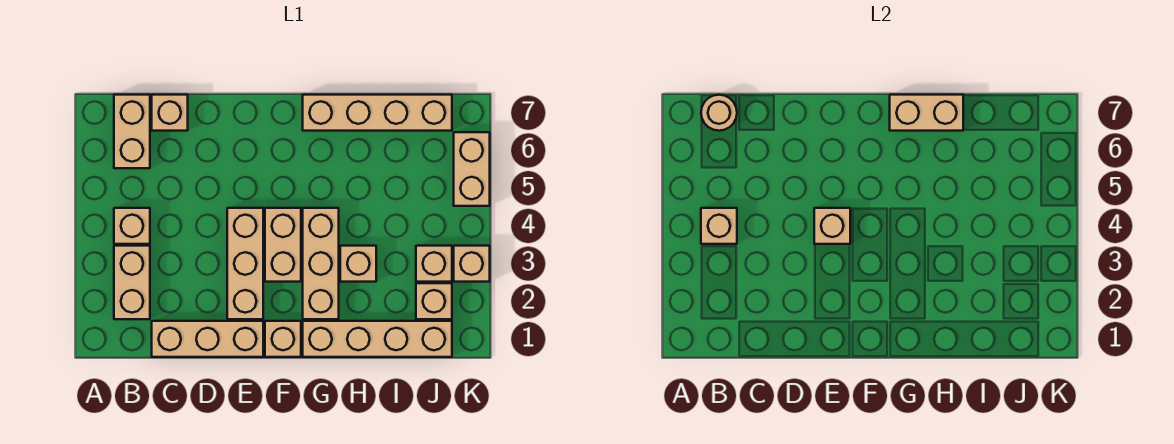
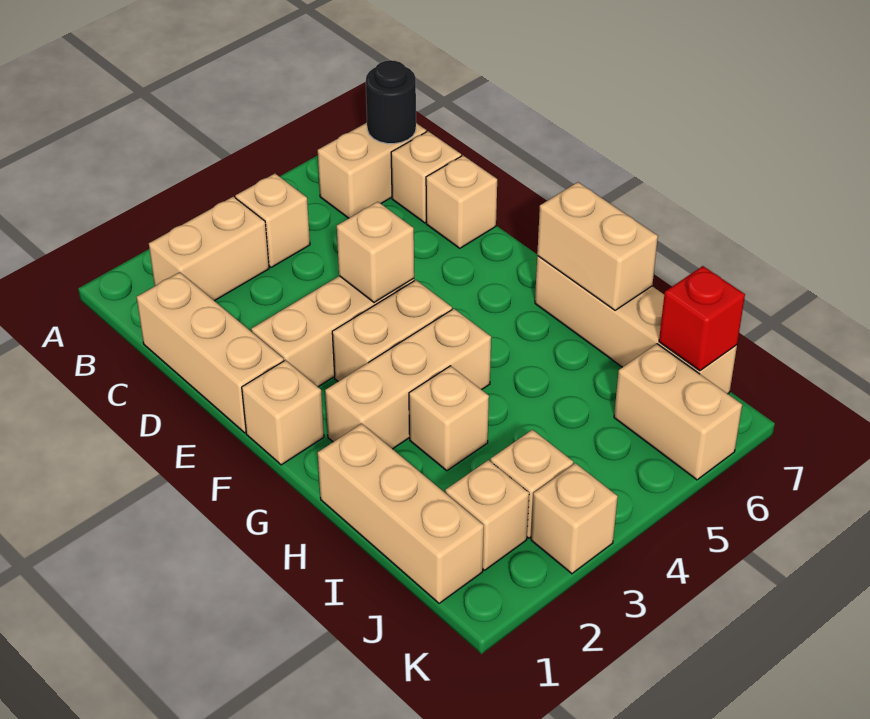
tan brick B4 level 2 -> tan brick D7 level 1
tan round brick B7 level 2 -> black round brick B7 level 2
tan brick G1:J1 level 1 -> tan brick H1:J1 level 1
none -> red brick J7 level 2
tan brick K5:K6 level 1 -> tan brick J6:K6 level 1

